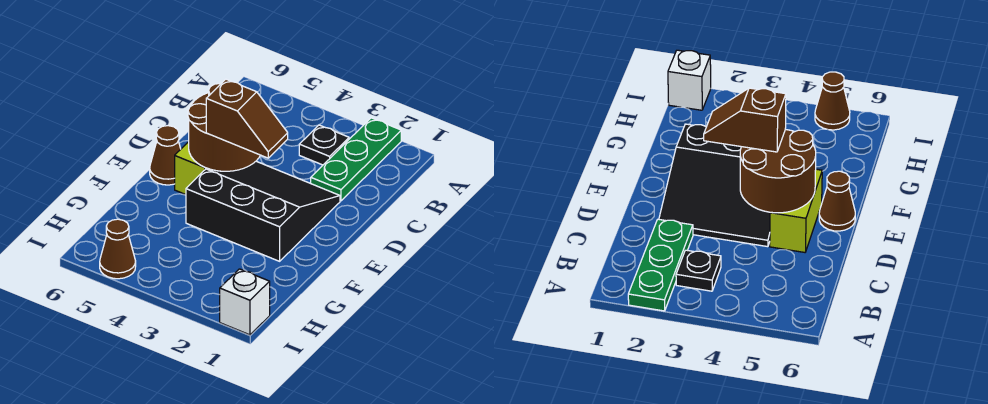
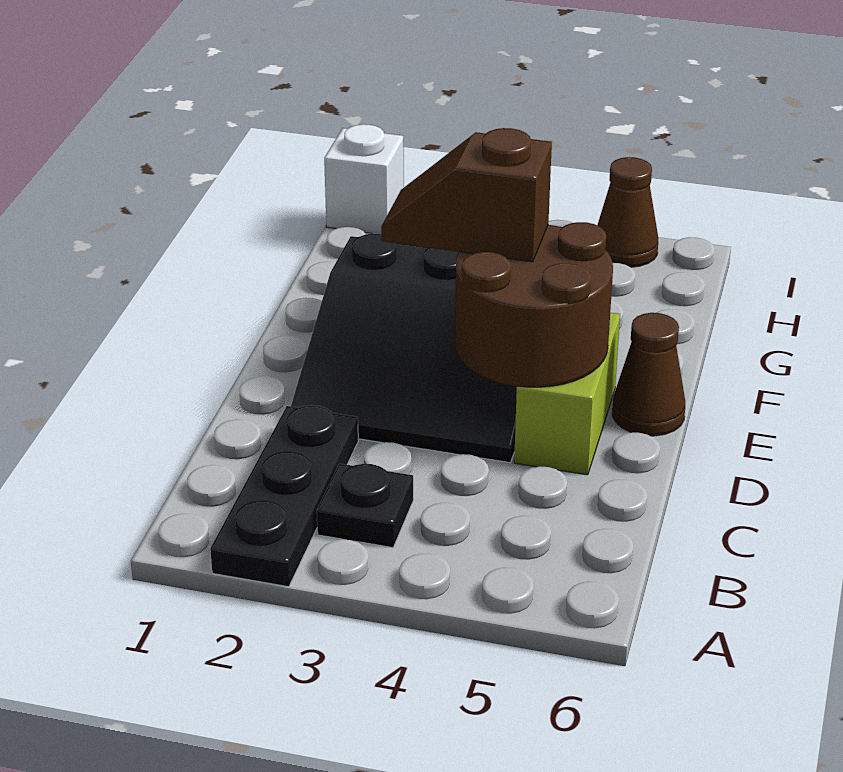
green plate A2:C2 level 1 -> black plate A2:C2 level 1

